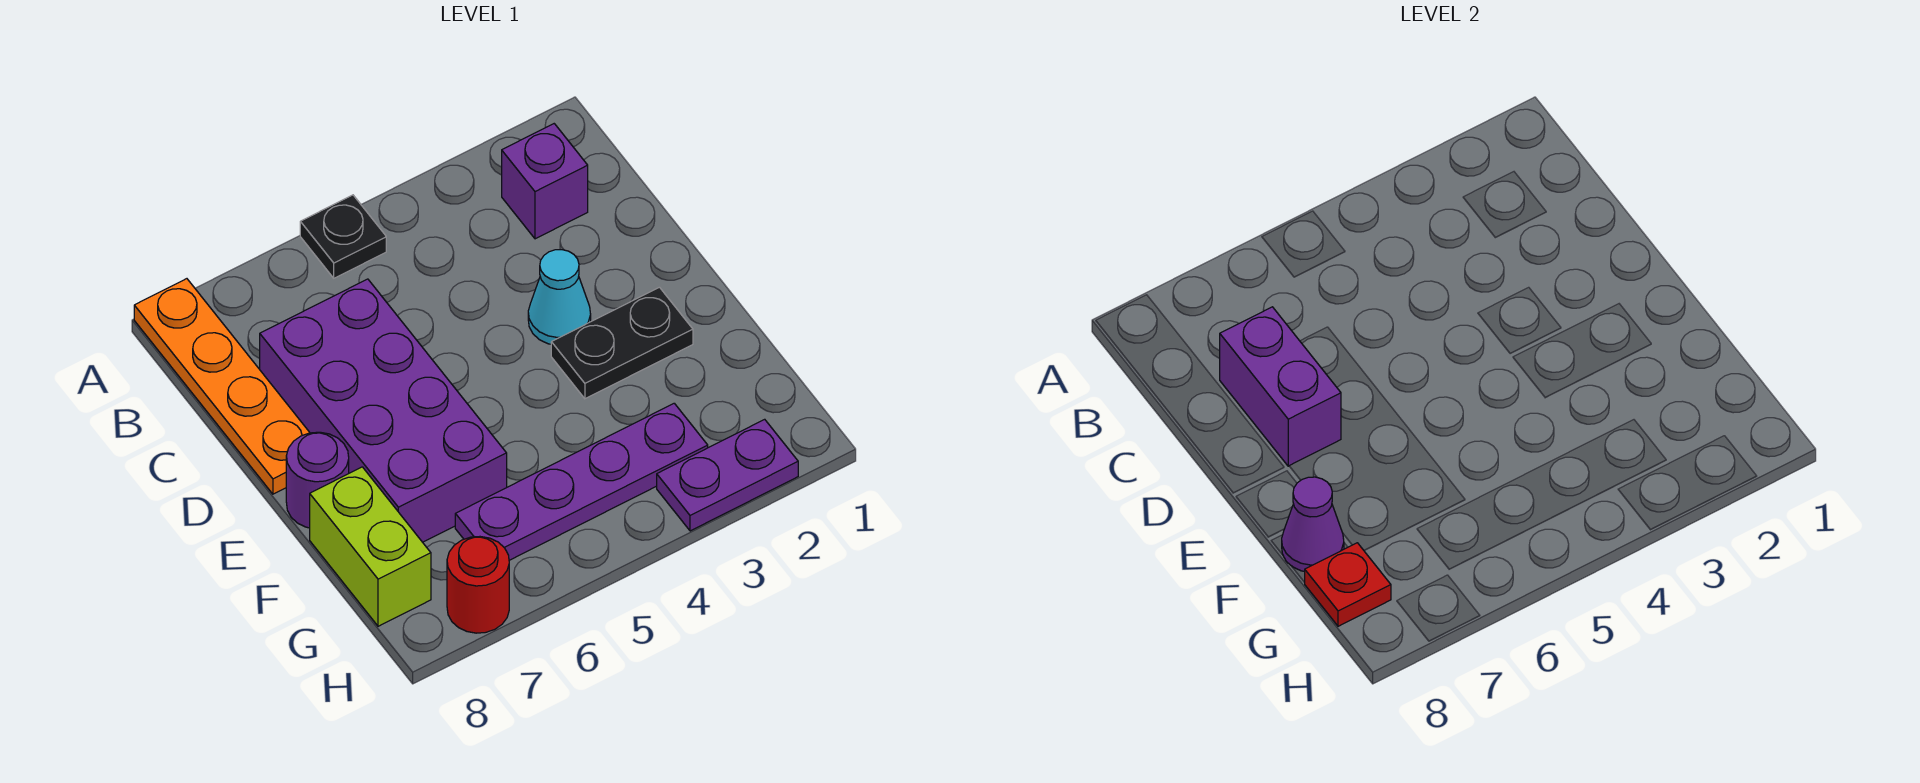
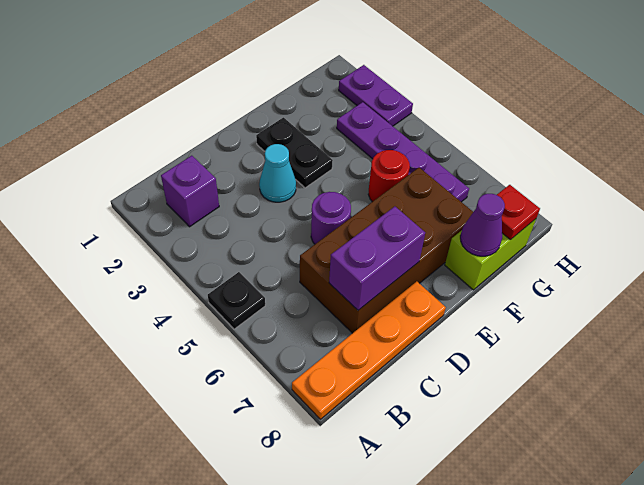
purple brick C6:F7 level 1 -> brown brick C6:F7 level 1
purple round brick E8 level 1 -> purple round brick D5 level 1
red round brick H7 level 1 -> red round brick F5 level 1

